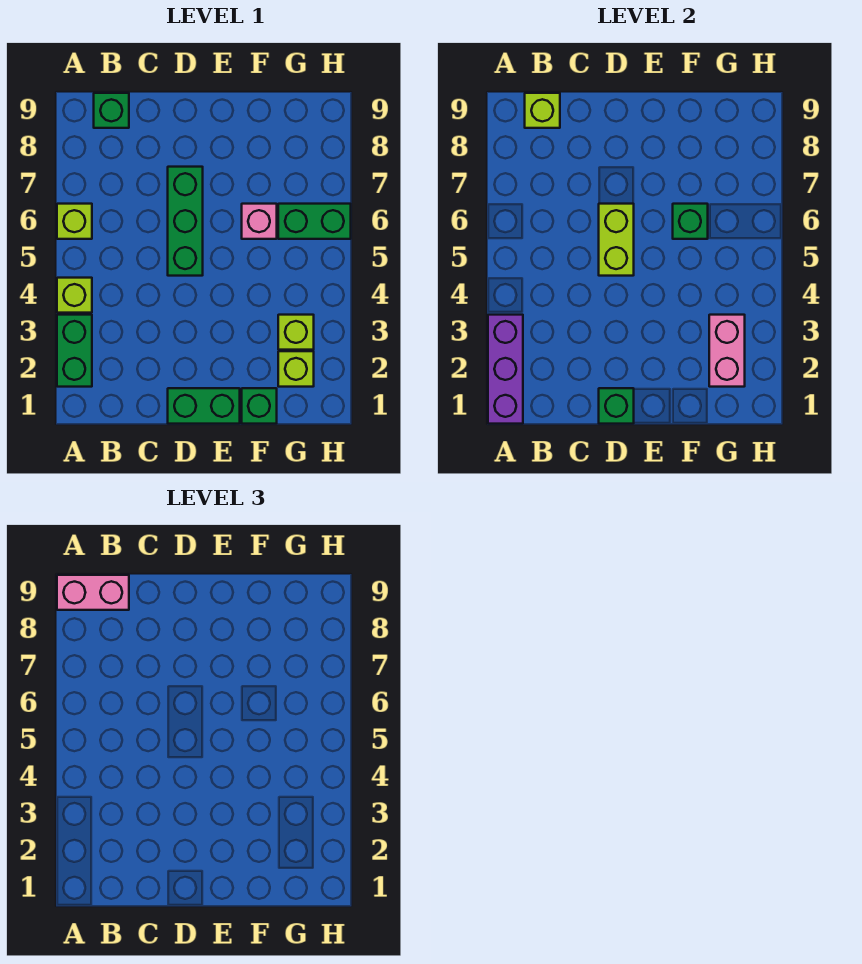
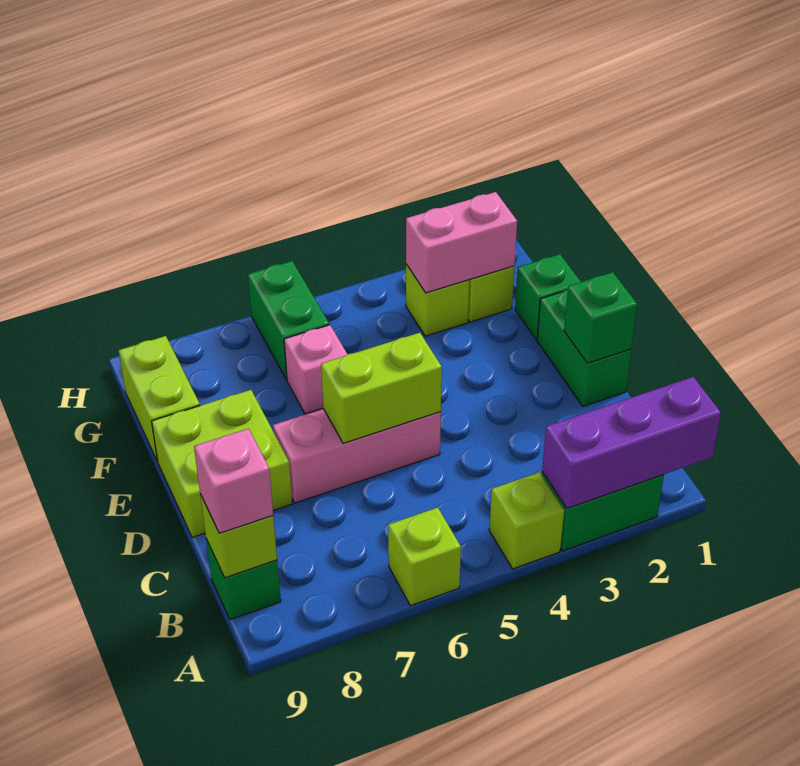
pink brick A9:B9 level 3 -> pink brick B9 level 3
green brick D5:D7 level 1 -> pink brick D5:D7 level 1
none -> lime brick D8:E9 level 1
green brick F6 level 2 -> none
none -> lime brick F9:G9 level 1

